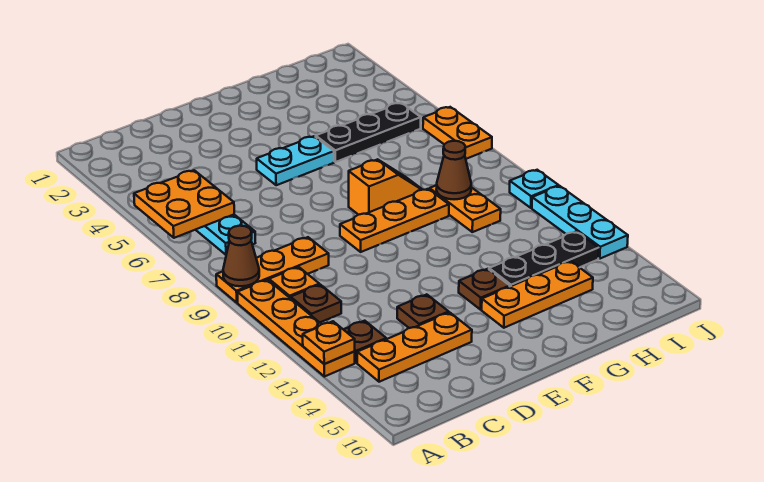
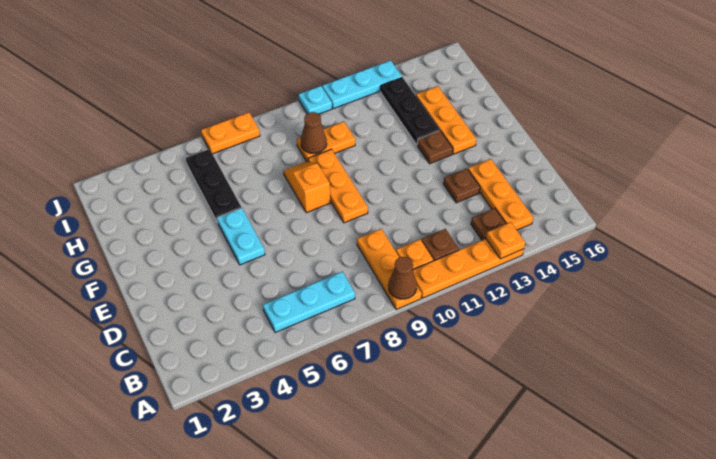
orange plate A5:B6 level 2 -> none

